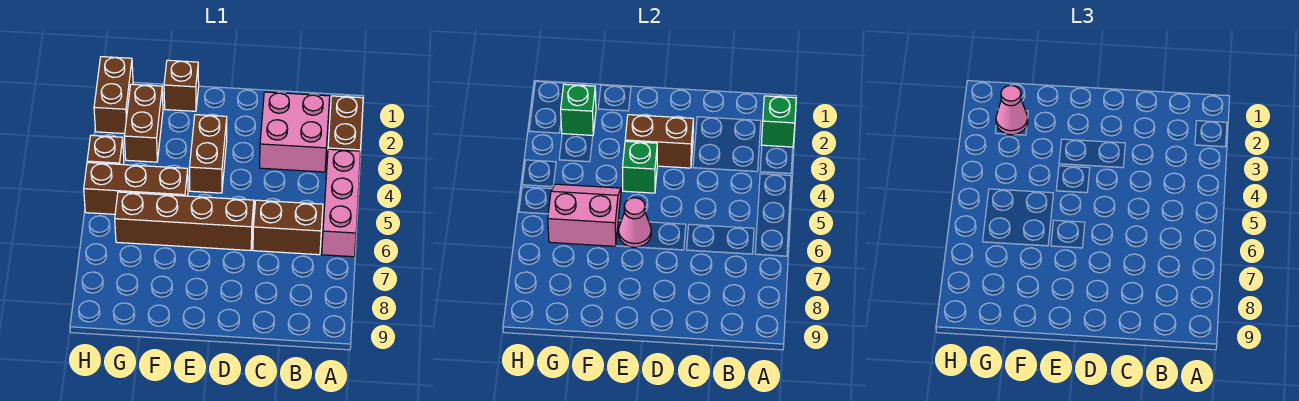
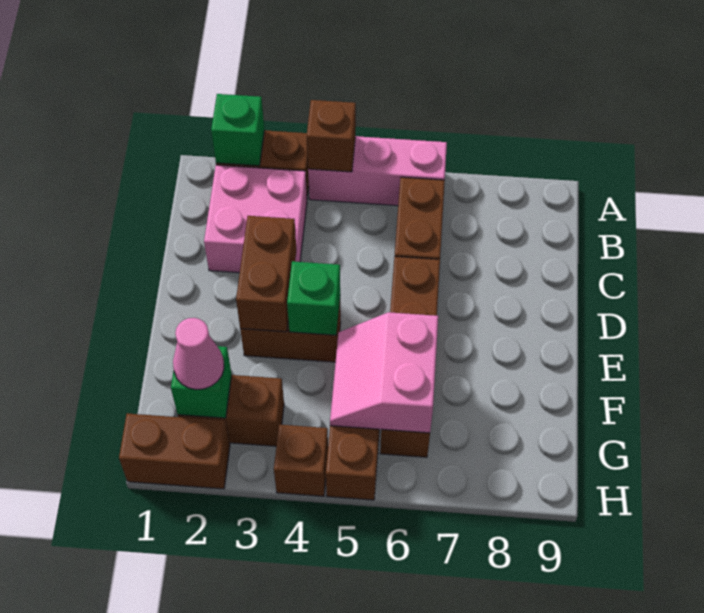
pink cone E6 level 2 -> none
brown brick F1 level 1 -> brown brick A4 level 2

